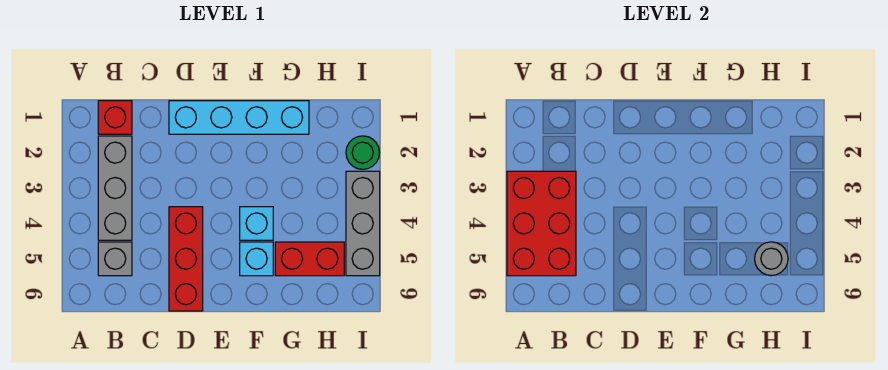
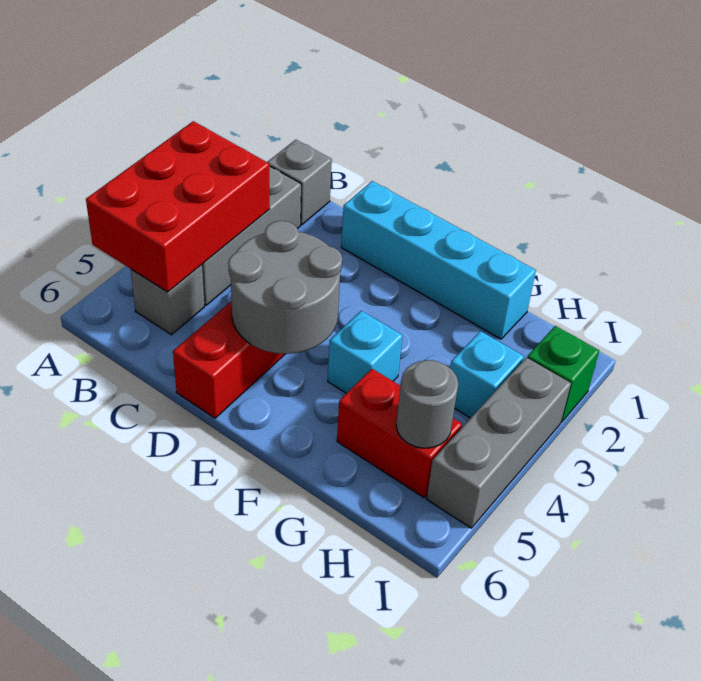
red brick B1 level 1 -> grey brick B1 level 1
none -> grey round brick D4:E5 level 2
cyan brick F5 level 1 -> cyan brick H3 level 1
green round brick I2 level 1 -> green brick I2 level 1

